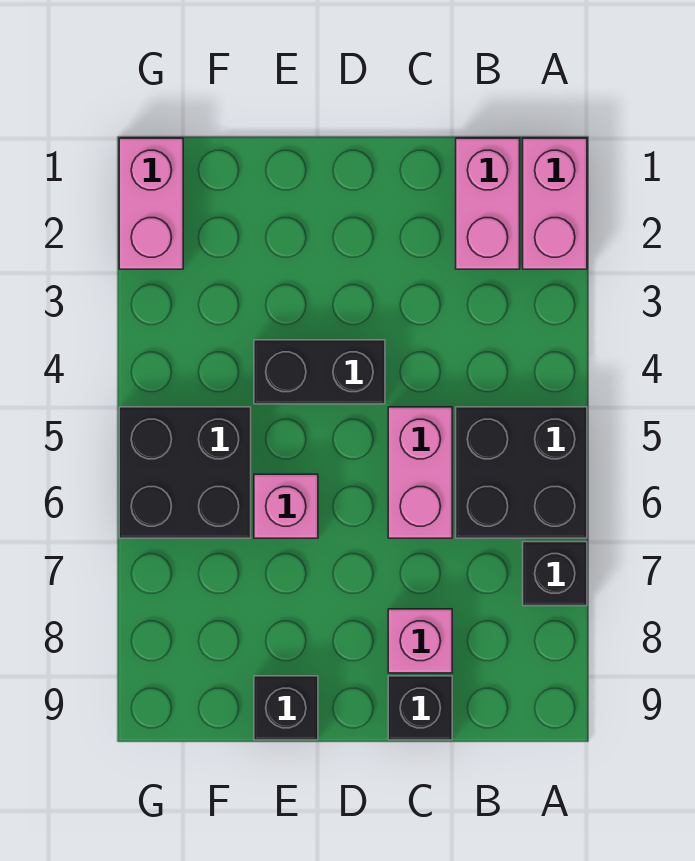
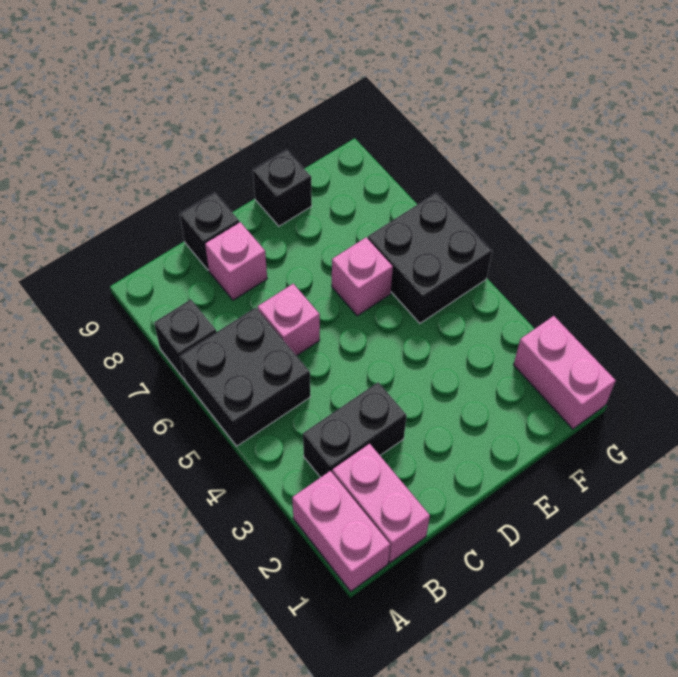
pink brick C5:C6 level 1 -> pink brick C6 level 1
black brick D4:E4 level 1 -> black brick B3:C3 level 1

